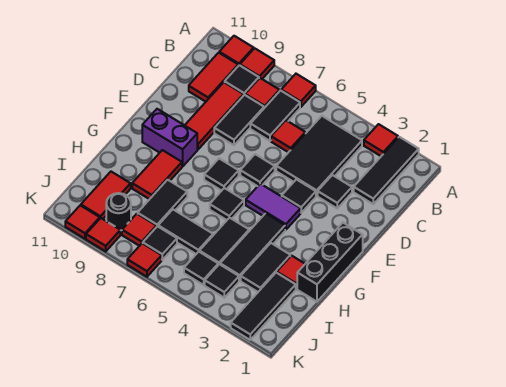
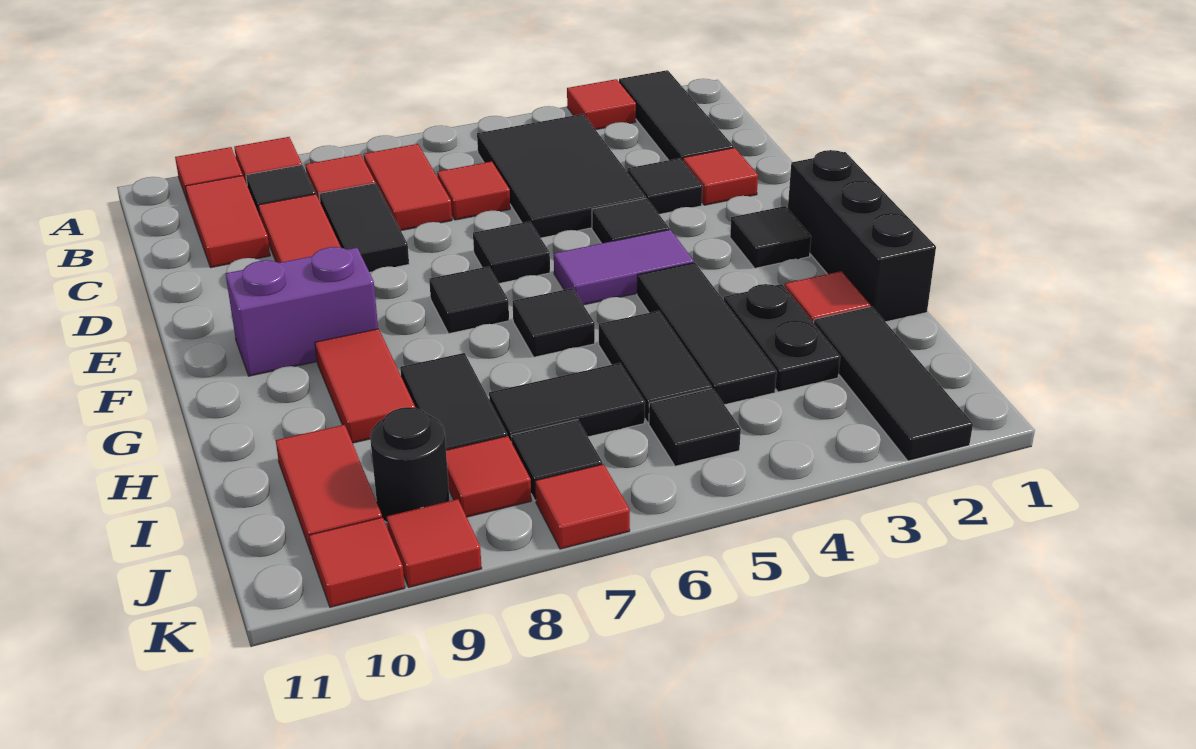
red tile A7 level 1 -> red tile D2 level 1
black tile B7:C7 level 1 -> red tile B7:C7 level 1
black tile H3:I3 level 1 -> black plate H3:I3 level 1
black tile J4 level 1 -> black tile F2 level 1

